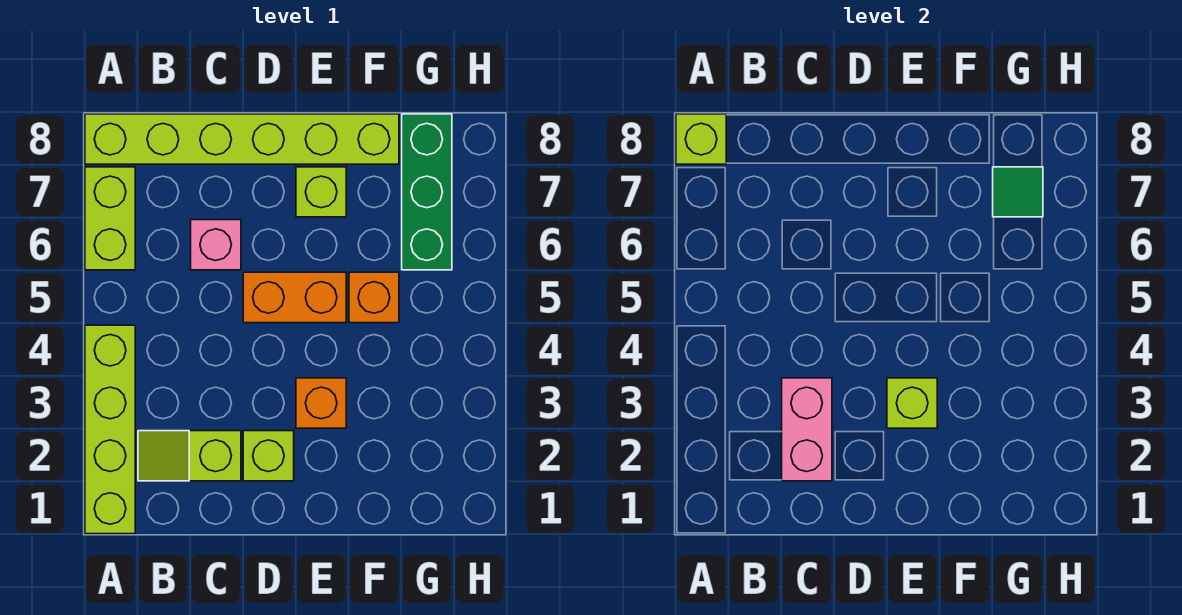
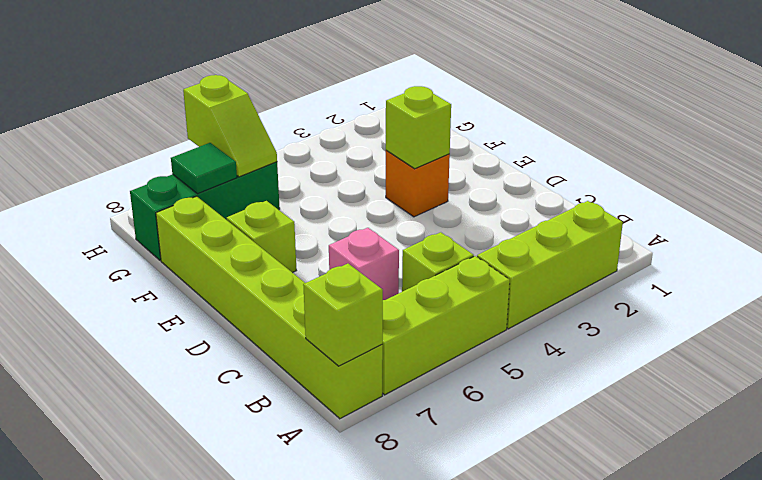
lime brick A1:A4 level 1 -> lime brick A2:A4 level 1
lime brick A6:A7 level 1 -> lime brick A5:A7 level 1
lime slope B2:C2 level 1 top C -> lime slope G6:H6 level 2 top H
pink brick C2:C3 level 2 -> none
lime brick D2 level 1 -> lime brick B5 level 1
orange brick D5:E5 level 1 -> none
orange brick F5 level 1 -> none

